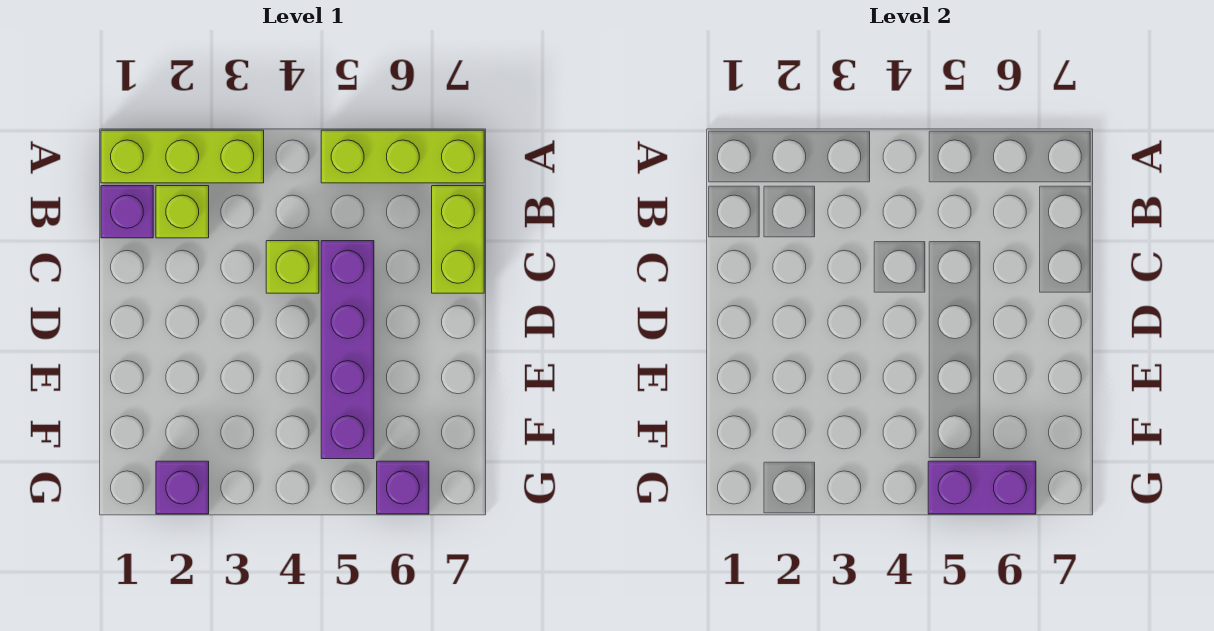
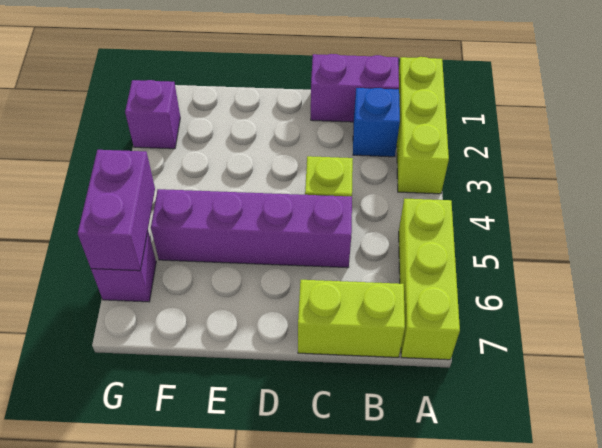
purple brick B1 level 1 -> purple brick B1:C1 level 1
lime brick B2 level 1 -> blue brick B2 level 1

